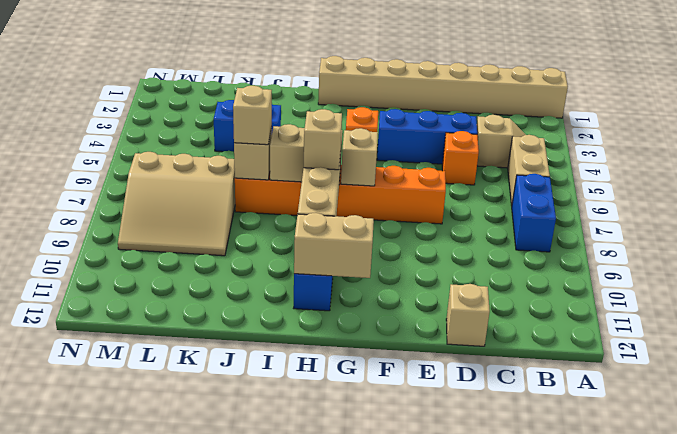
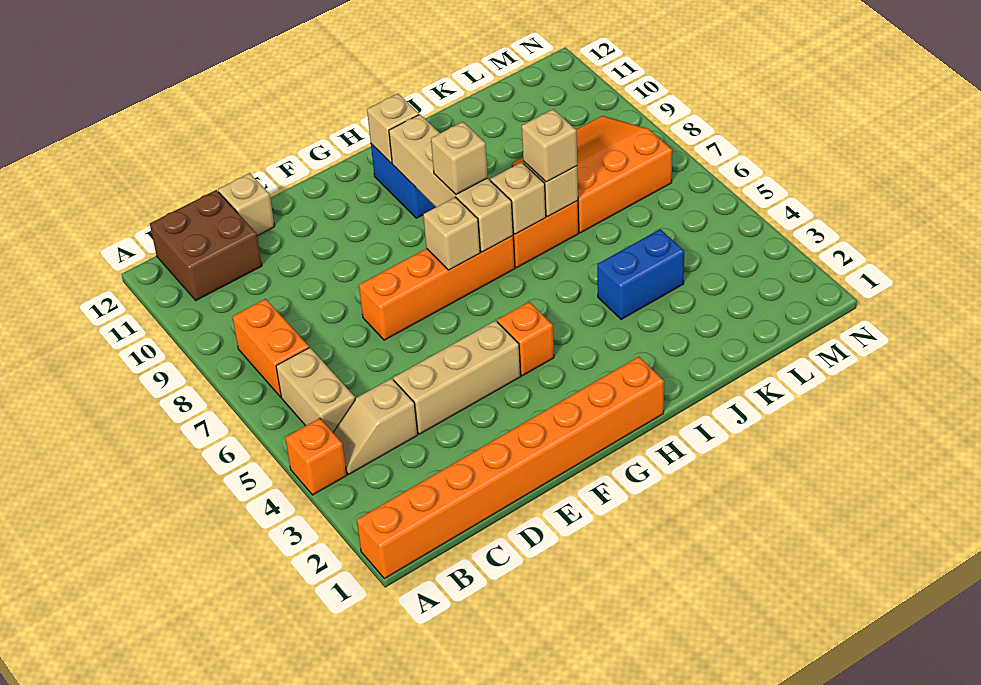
tan brick A1:H1 level 1 -> orange brick A1:H1 level 1
blue brick B7:B8 level 1 -> orange brick B7:B8 level 1
none -> brown brick B11:C12 level 1
blue brick D4:F4 level 1 -> tan brick D4:F4 level 1
orange brick D5 level 1 -> orange brick A4 level 1
tan brick G11:H11 level 2 -> tan brick H11 level 2
tan slope K7:M9 level 1 top 7 -> orange slope K7:M9 level 1 top 7

